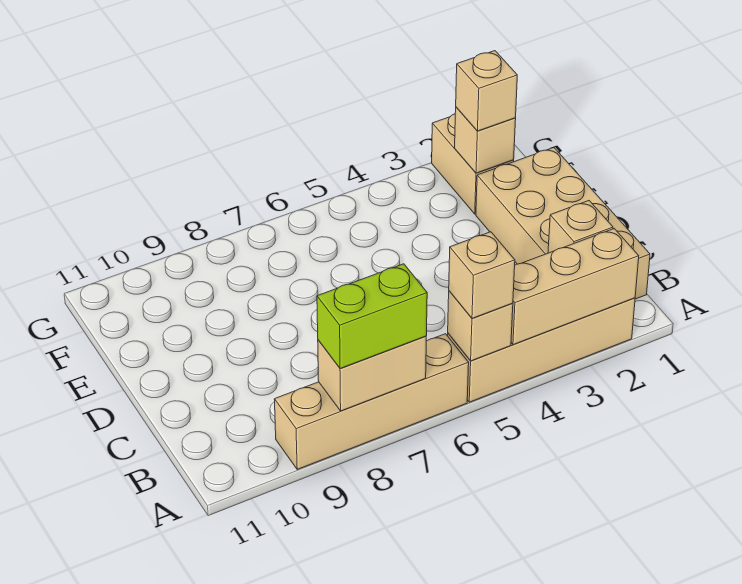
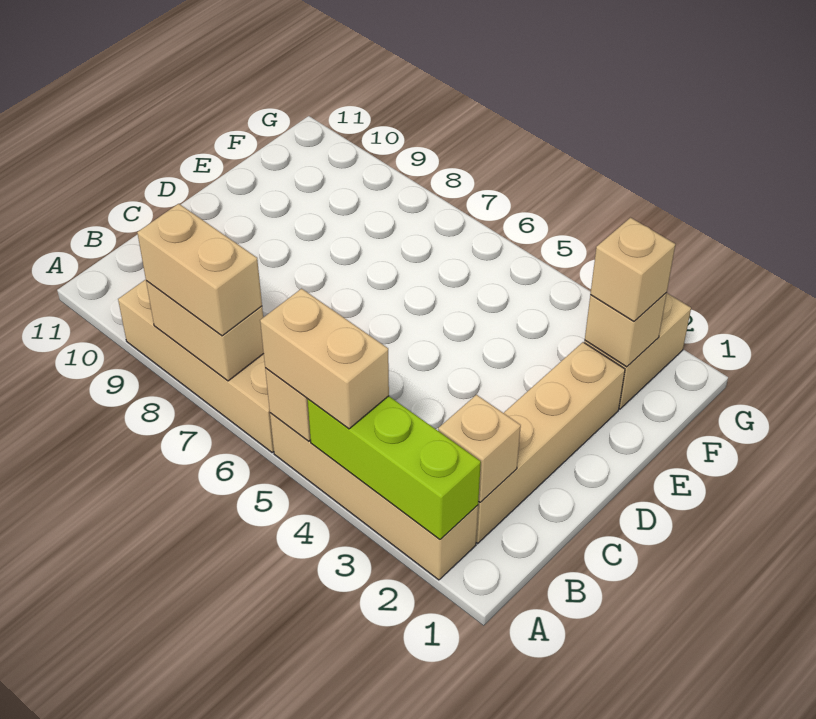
tan brick A2:A4 level 2 -> lime brick A2:A4 level 2
tan brick A5 level 3 -> tan brick A4:A5 level 3
lime brick A7:A8 level 3 -> tan brick A7:A8 level 3
tan brick B1:E2 level 1 -> tan brick B2:E2 level 1

